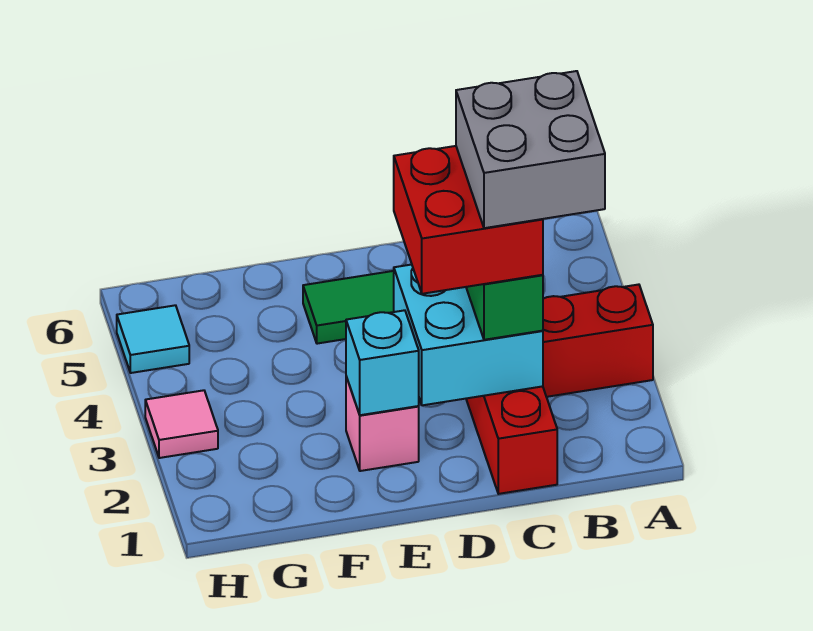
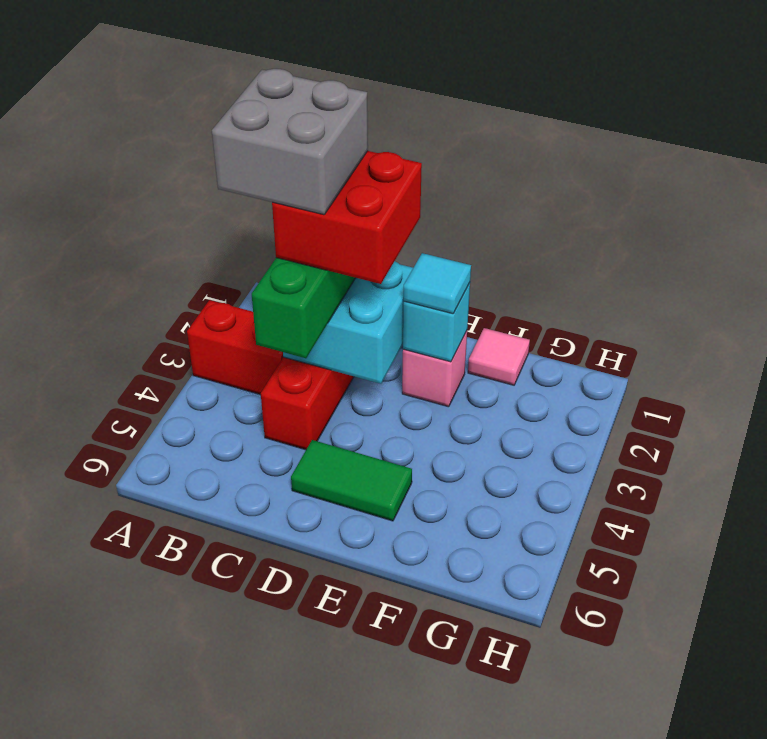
pink tile H3 level 1 -> pink tile F1 level 1
cyan tile H5 level 1 -> cyan tile E2 level 3

